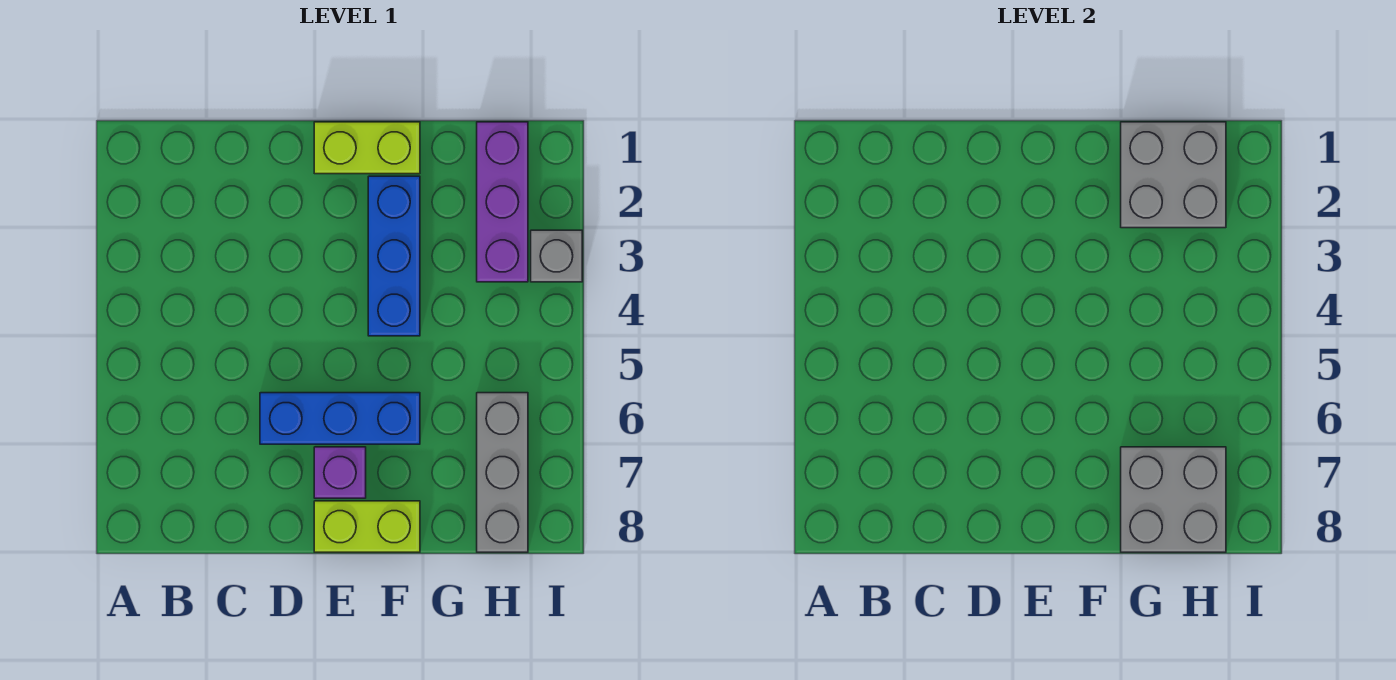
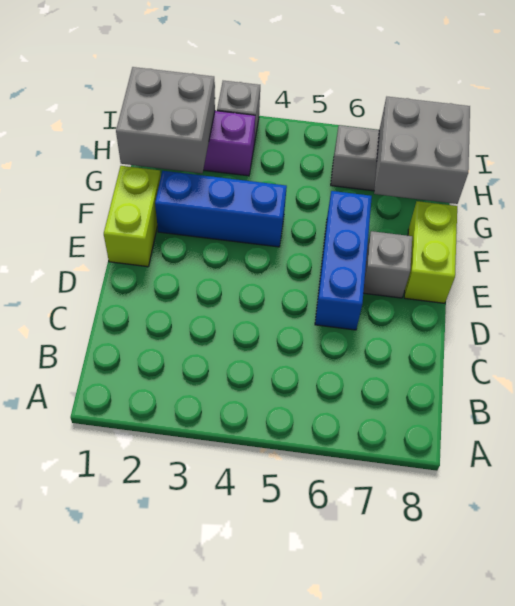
purple brick E7 level 1 -> grey brick E7 level 1

